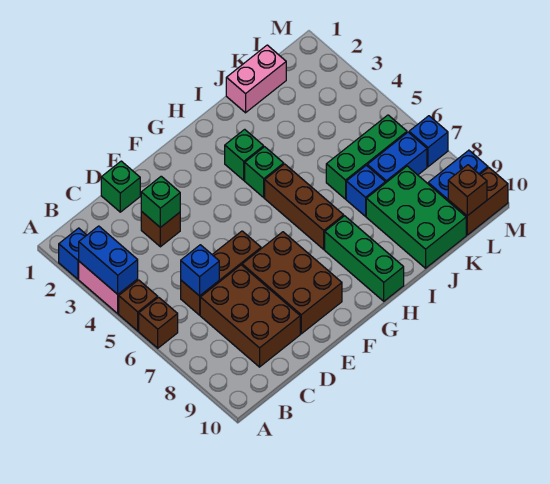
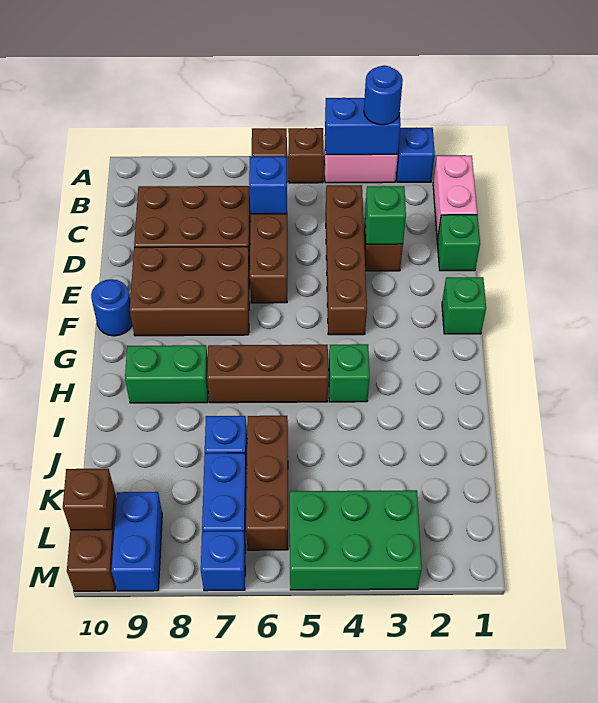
none -> blue round brick A3 level 3
none -> brown brick C4:F4 level 1
none -> blue round brick F10 level 1
green brick H3 level 1 -> green brick F1 level 1
green brick H8:H10 level 1 -> green brick H8:H9 level 1
pink brick J1:K1 level 1 -> pink brick B1:C1 level 1
green brick J6:L6 level 1 -> brown brick J6:L6 level 1
green brick J8:K10 level 1 -> green brick L3:M5 level 1

